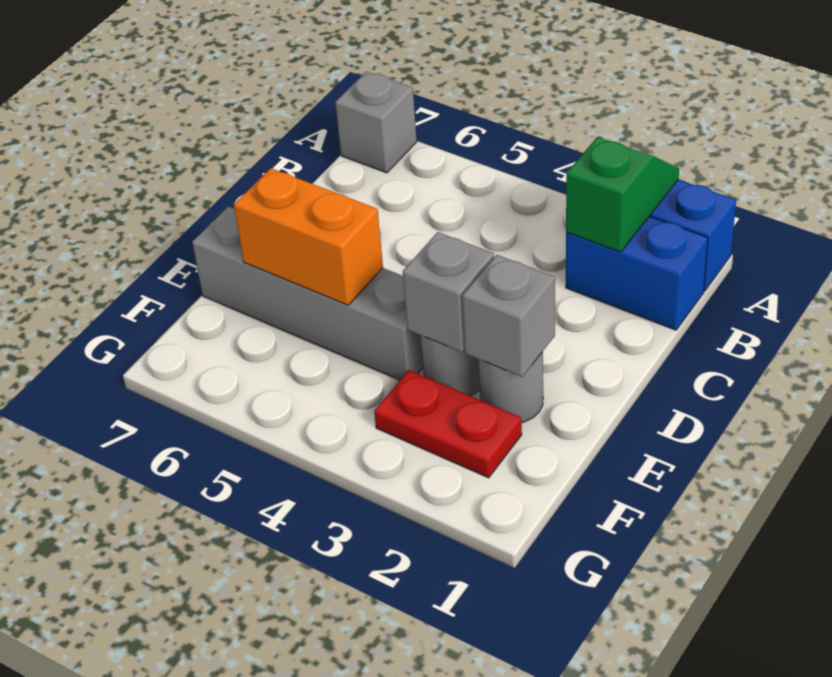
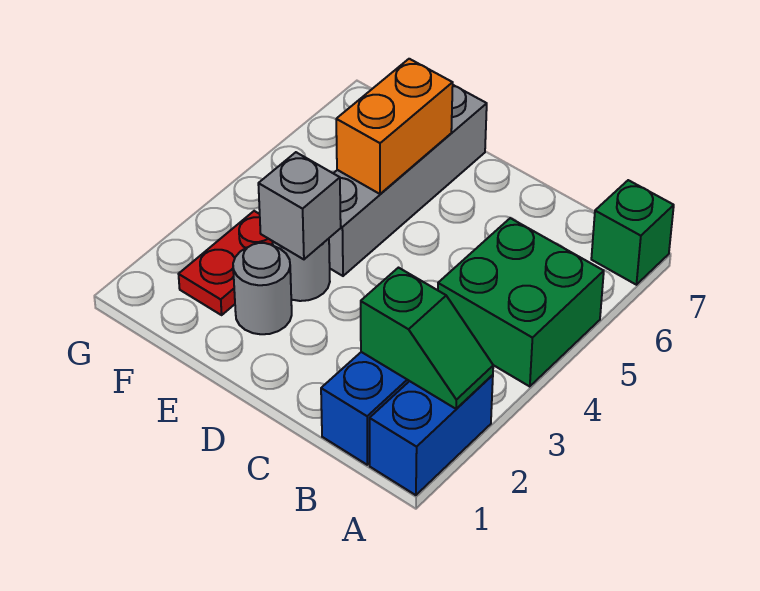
none -> green brick A4:B5 level 1
grey brick A7 level 1 -> green brick A7 level 1
grey brick E2 level 2 -> none

